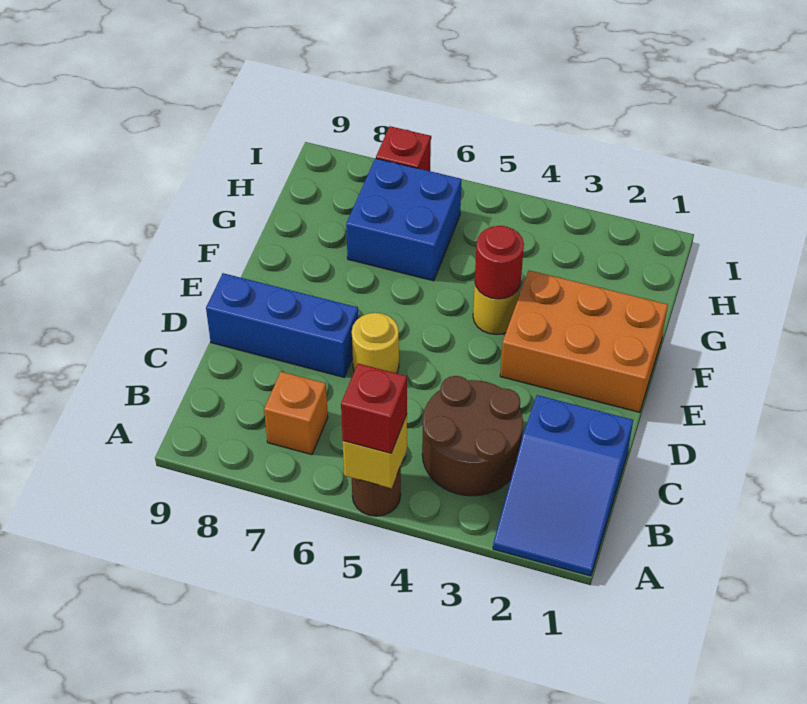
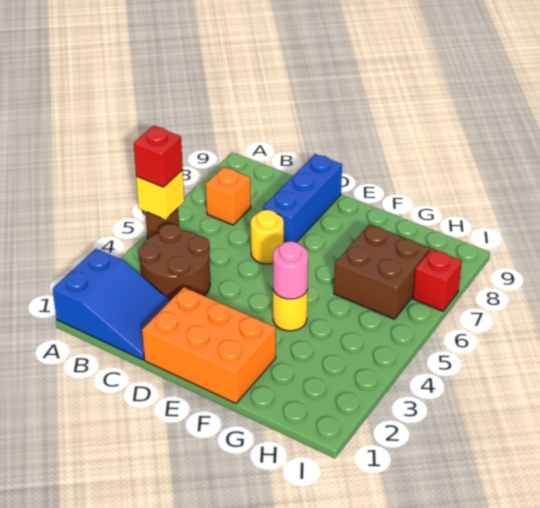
blue slope A1:C2 level 1 top C -> blue slope A1:C2 level 1 top A
orange brick E1:F3 level 1 -> orange brick D1:F2 level 1
red round brick F4 level 2 -> pink round brick F4 level 2
blue brick G6:H7 level 1 -> brown brick G6:H7 level 1

